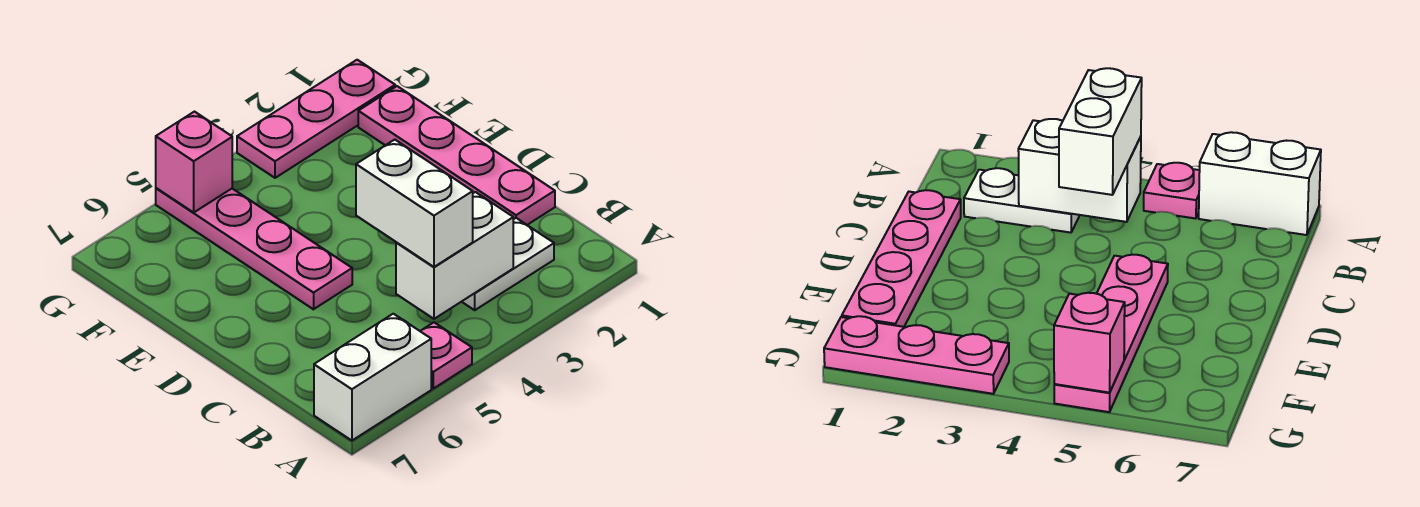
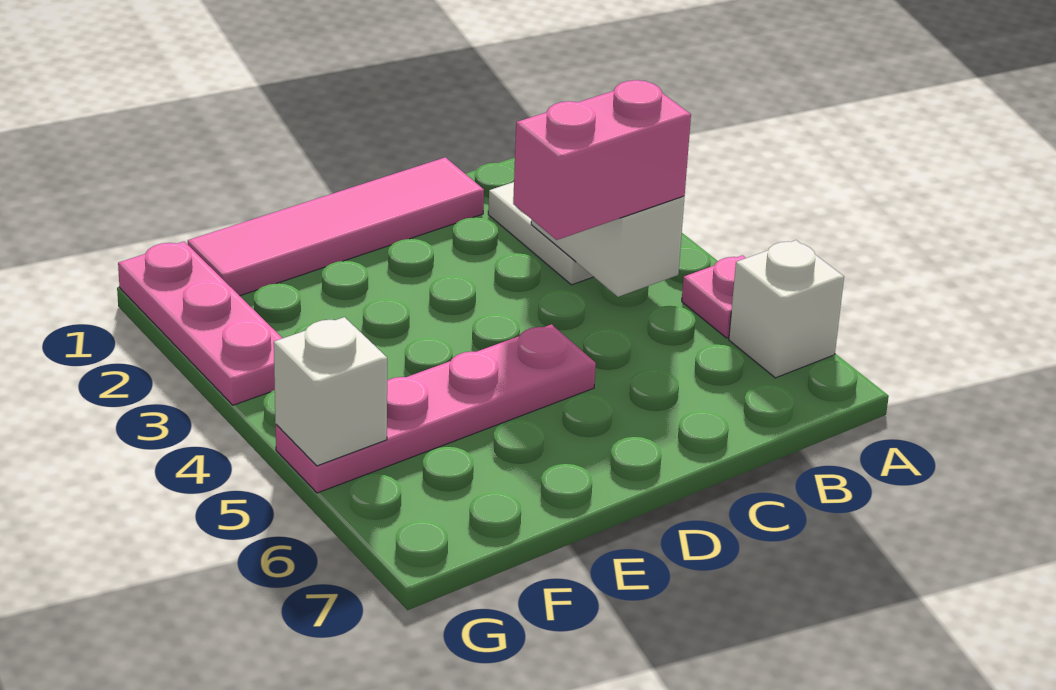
white brick A6:A7 level 1 -> white brick A6 level 1
white brick B4:C4 level 3 -> pink brick B4:C4 level 3
pink plate C1:F1 level 1 -> pink tile C1:F1 level 1
pink brick G5 level 2 -> white brick G5 level 2

